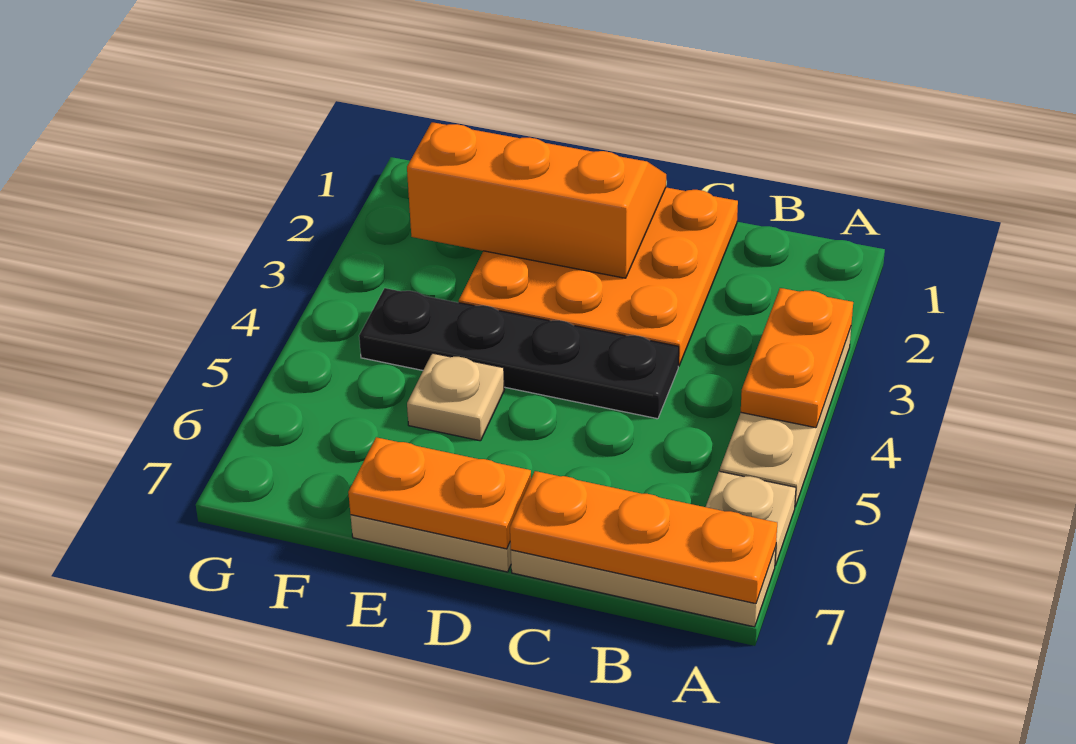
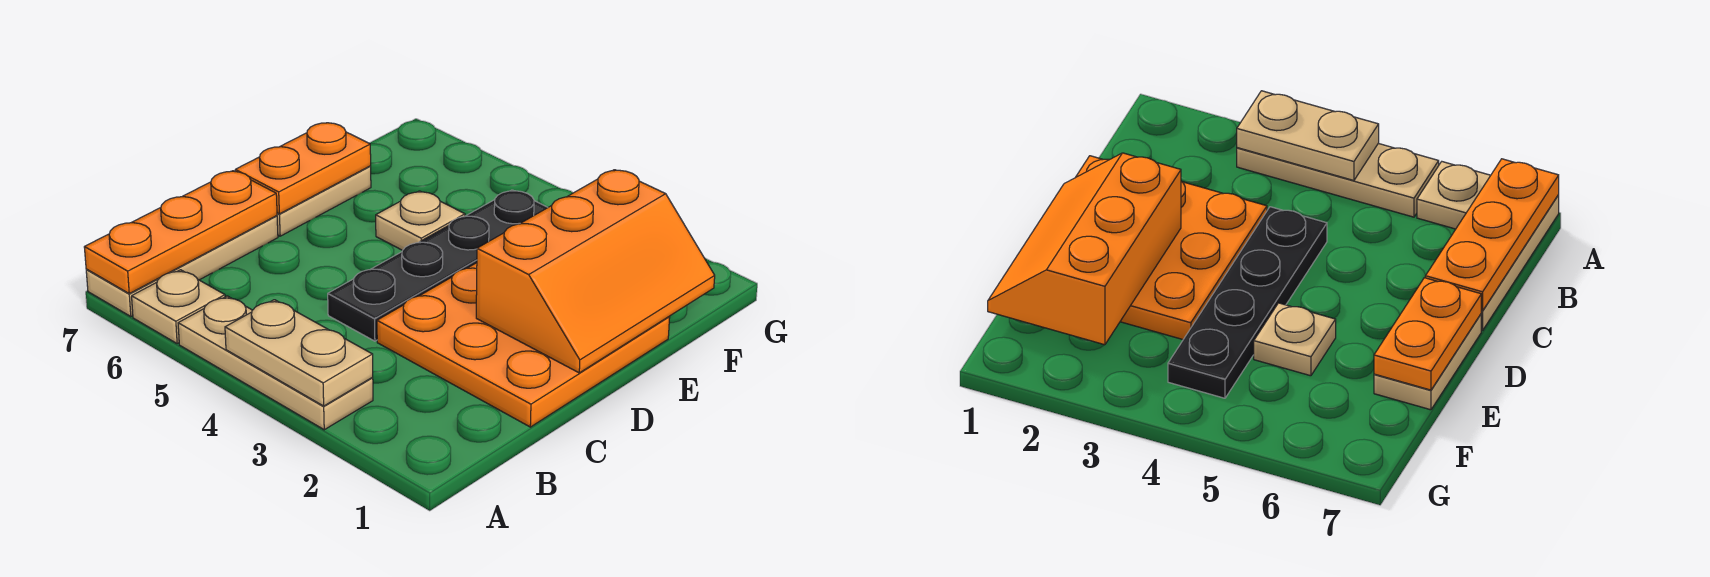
orange plate A3:A4 level 2 -> tan plate A3:A4 level 2

